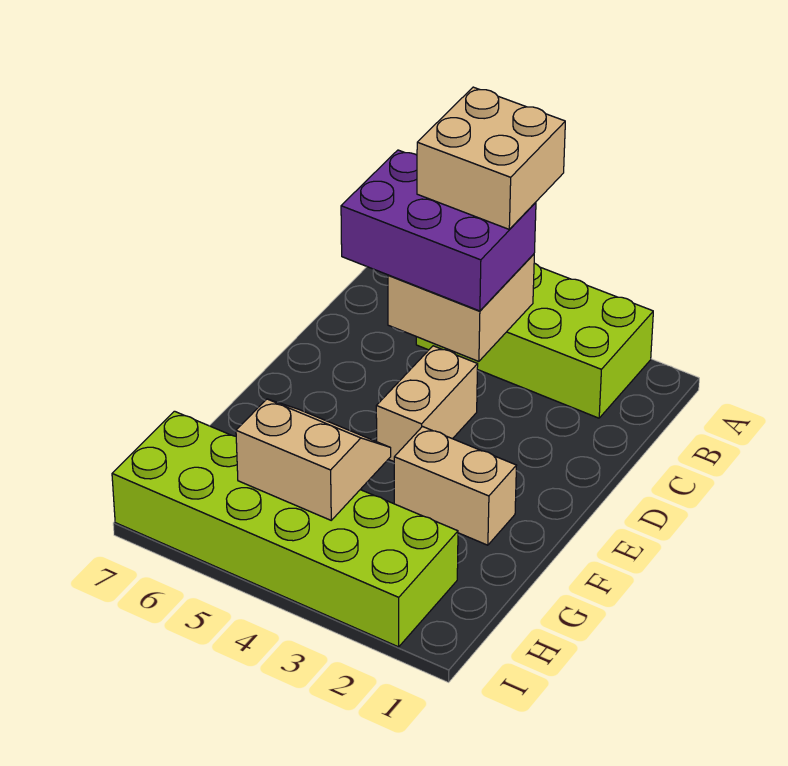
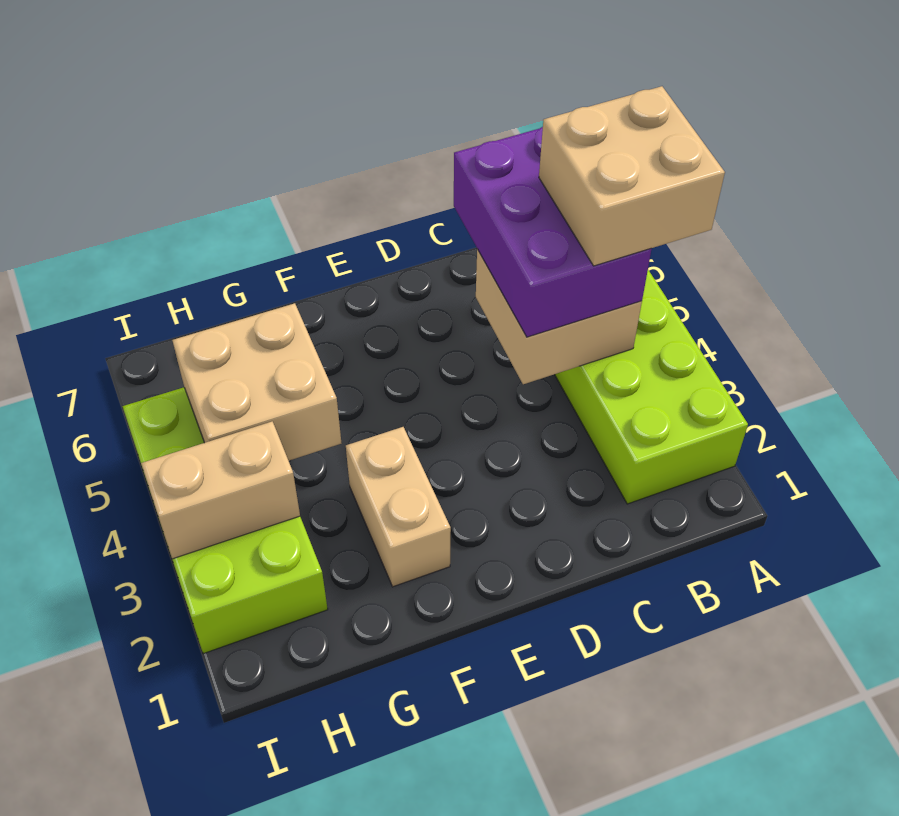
tan brick D4:E4 level 1 -> tan brick H3:I3 level 2
tan slope G4:H5 level 2 top H -> tan brick G4:H5 level 2
lime brick H2:I7 level 1 -> lime brick H2:I5 level 1

